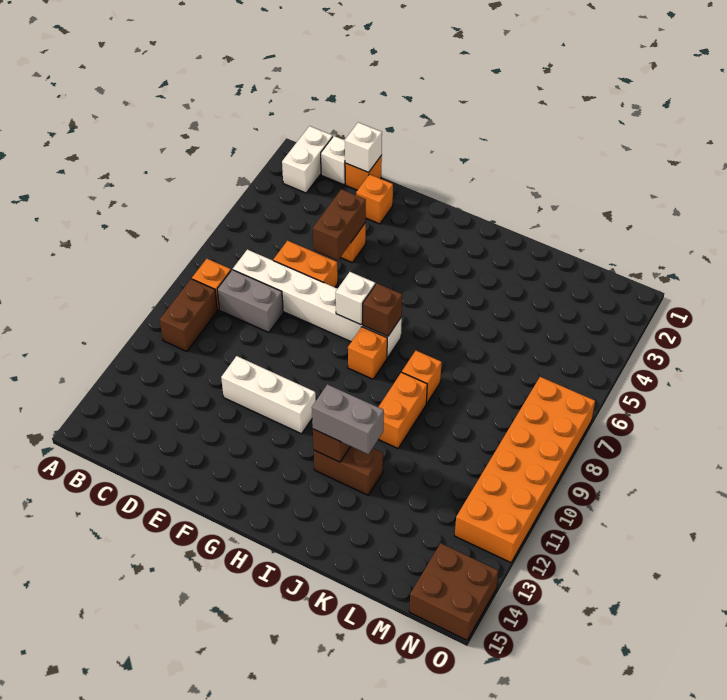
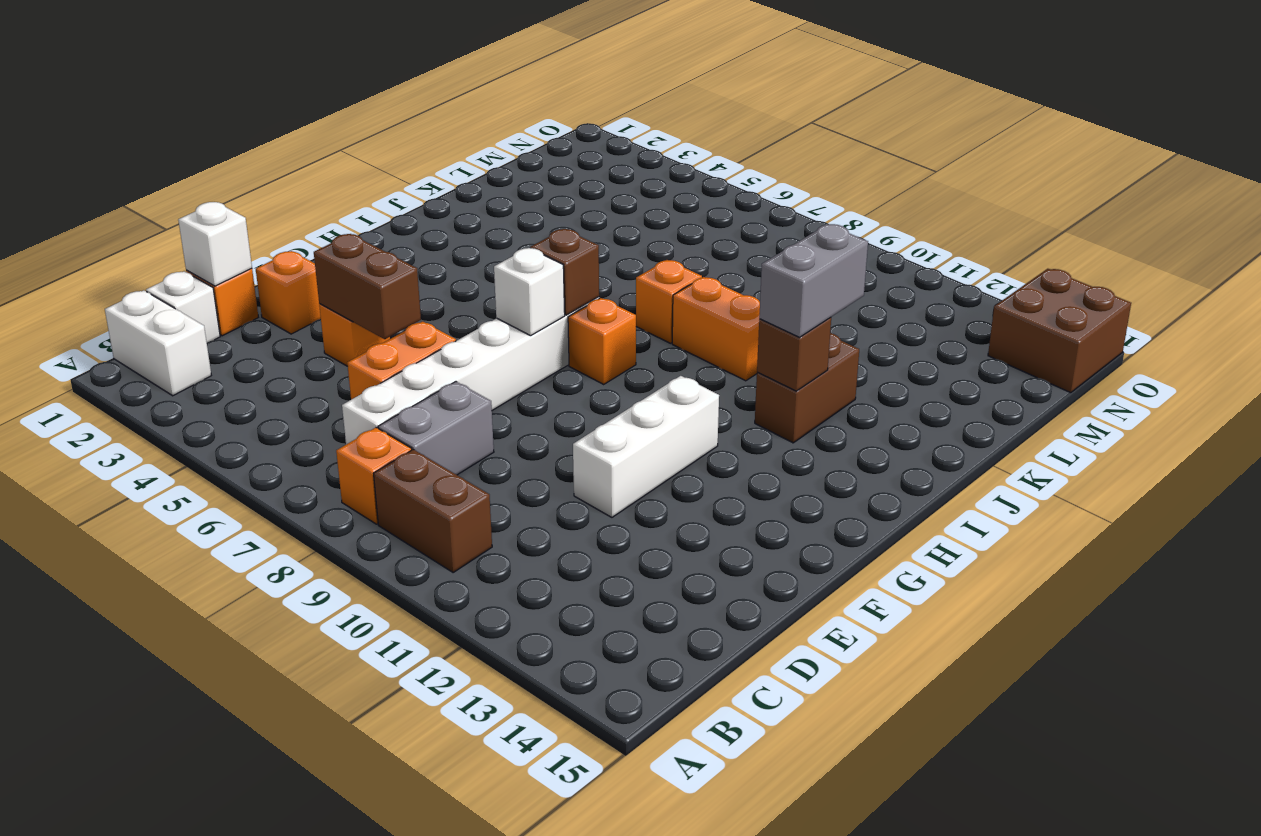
orange brick N7:O12 level 1 -> none

